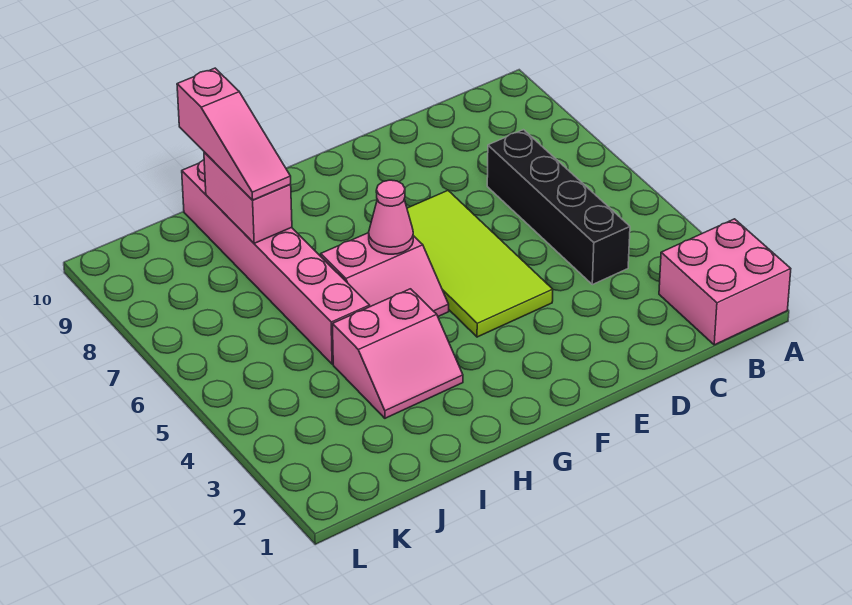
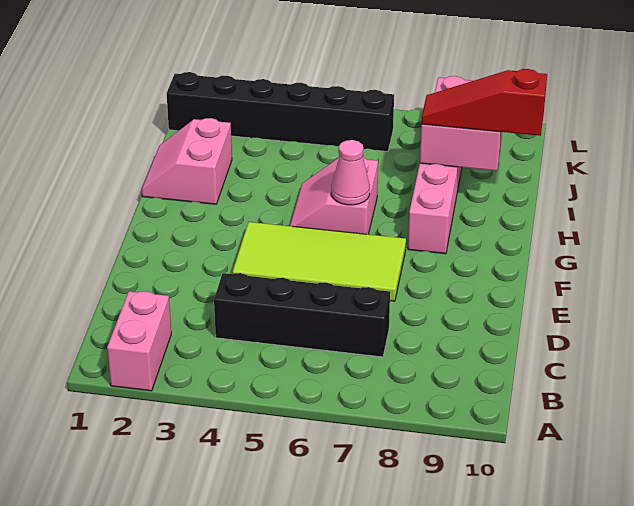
pink brick A1:B2 level 1 -> pink brick A2:B2 level 1
pink slope H3:I4 level 1 top 4 -> pink slope H1:I2 level 1 top 2
pink brick I5:I10 level 1 -> pink brick G8:L8 level 1
pink slope I8:I10 level 3 top 10 -> red slope I8:I10 level 3 top 10
none -> black brick K1:K6 level 1

